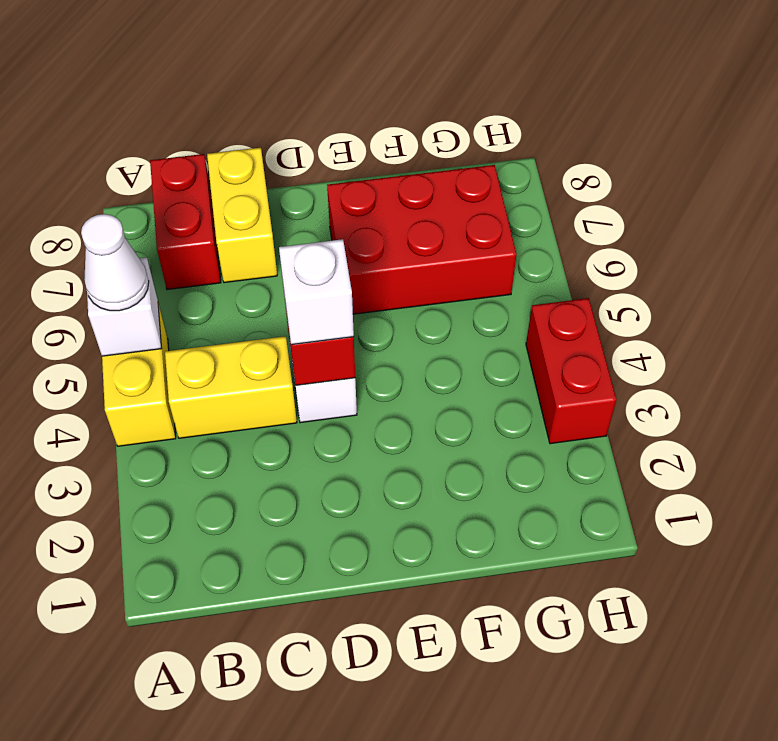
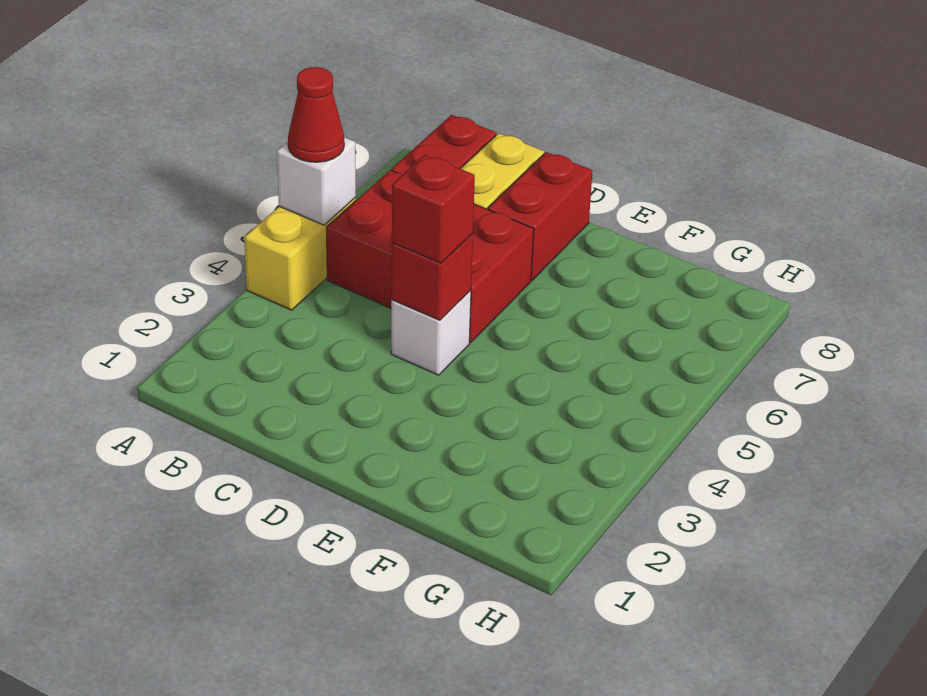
white cone A5 level 3 -> red cone A5 level 3
yellow brick B4:C4 level 1 -> none
white brick D4 level 3 -> red brick D4 level 3
red brick E6:G7 level 1 -> red brick B5:D6 level 1
red brick H3:H4 level 1 -> red brick D7:D8 level 1

